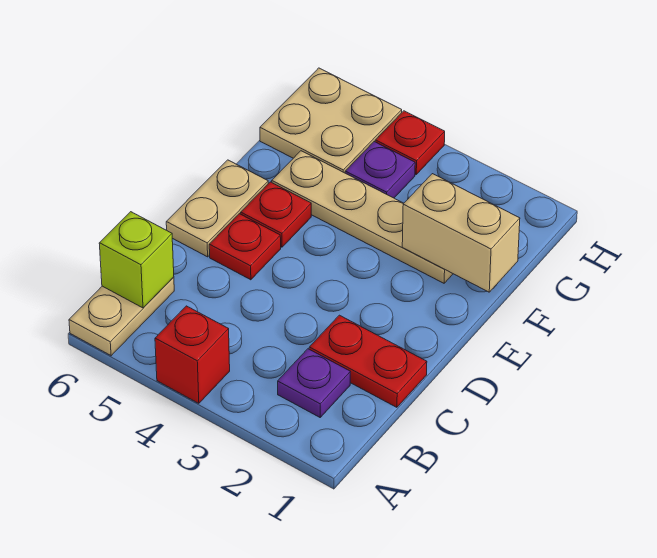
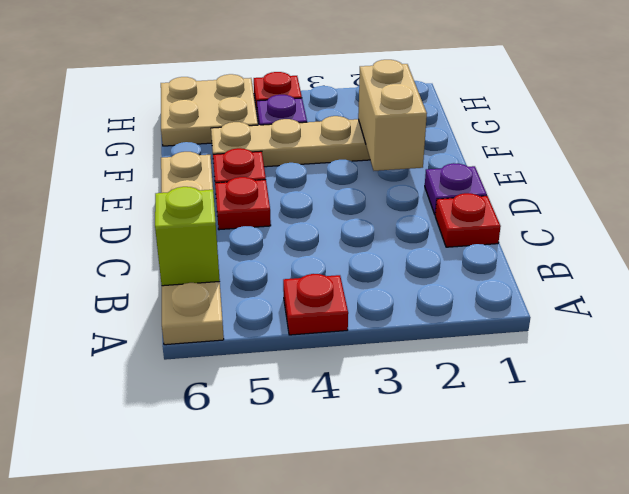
red brick A4 level 1 -> red plate A4 level 1
purple plate B2 level 1 -> purple plate D1 level 1
red plate C1:C2 level 1 -> red plate C1 level 1
tan brick F1:F2 level 2 -> tan brick E2:F2 level 2

